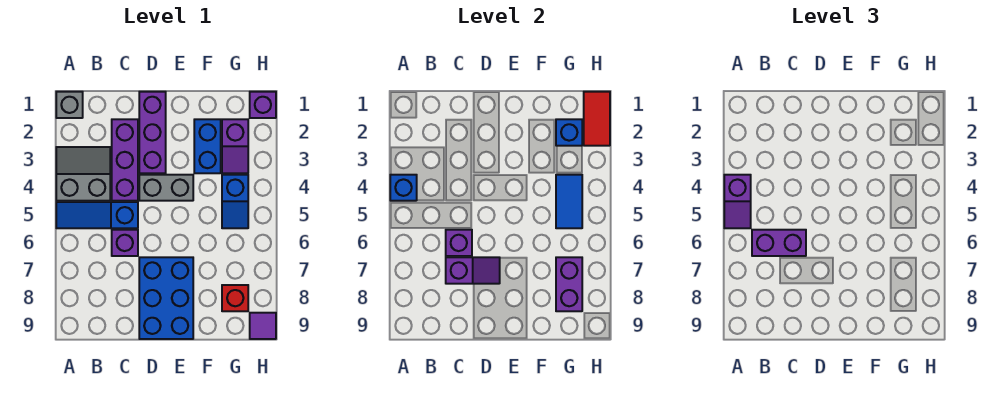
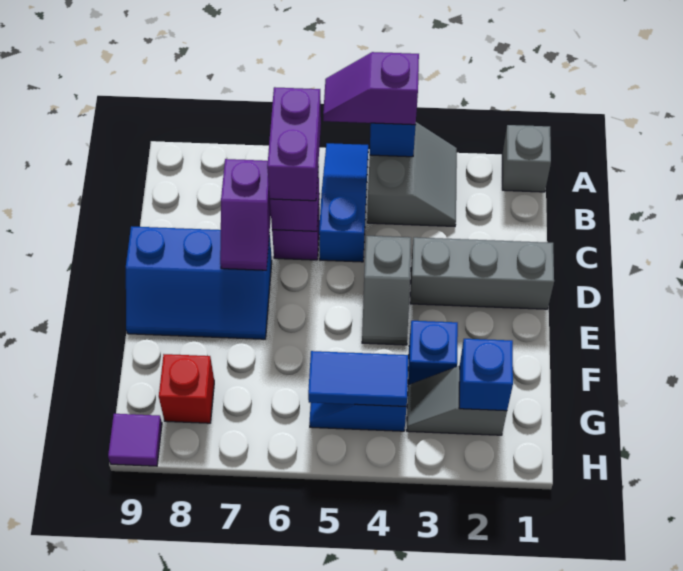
purple brick C2:C4 level 1 -> none
purple brick D1:D3 level 1 -> grey brick D1:D3 level 1
grey brick D4:E4 level 1 -> grey slope D4:E4 level 1 top D
blue brick D7:E9 level 1 -> blue slope D7:E9 level 1 top D
blue brick F2:F3 level 1 -> blue brick F3 level 1
purple slope G2:G3 level 1 top 2 -> grey slope G2:G3 level 1 top 2
purple brick G7:G8 level 2 -> none
purple brick H1 level 1 -> none
red tile H1:H2 level 2 -> none

